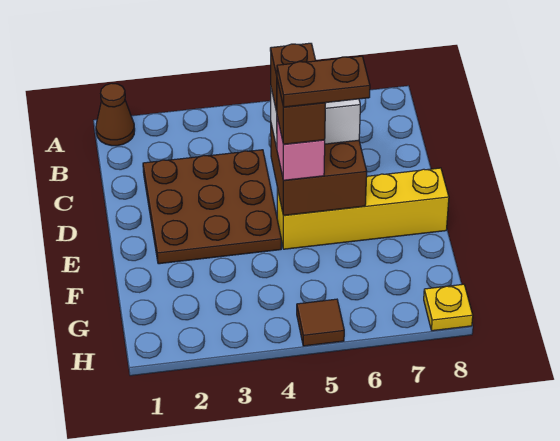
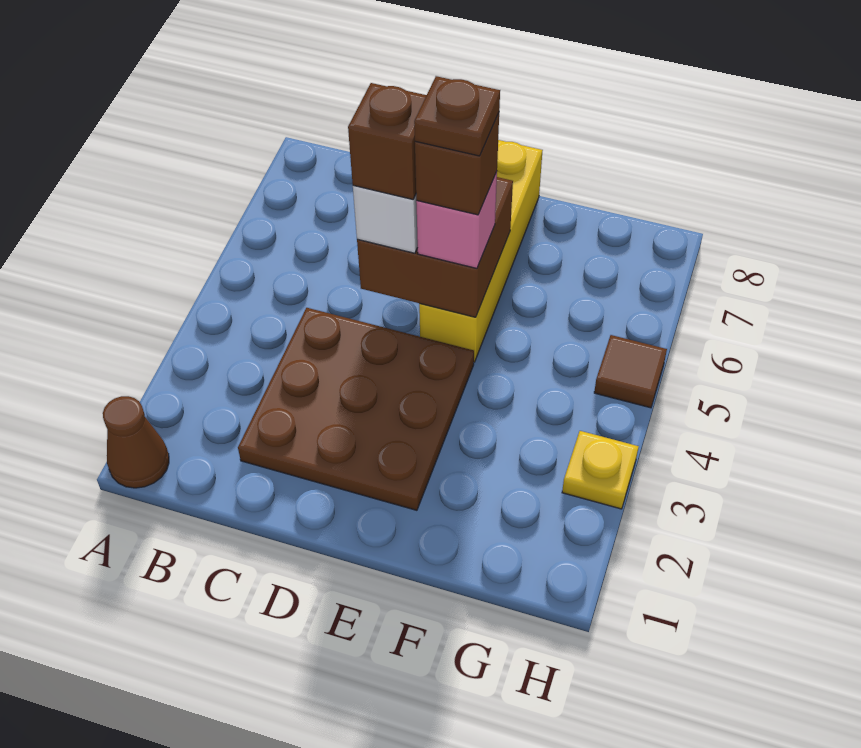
brown plate E5:E6 level 5 -> brown plate E5 level 5
yellow plate H8 level 1 -> yellow plate H3 level 1

